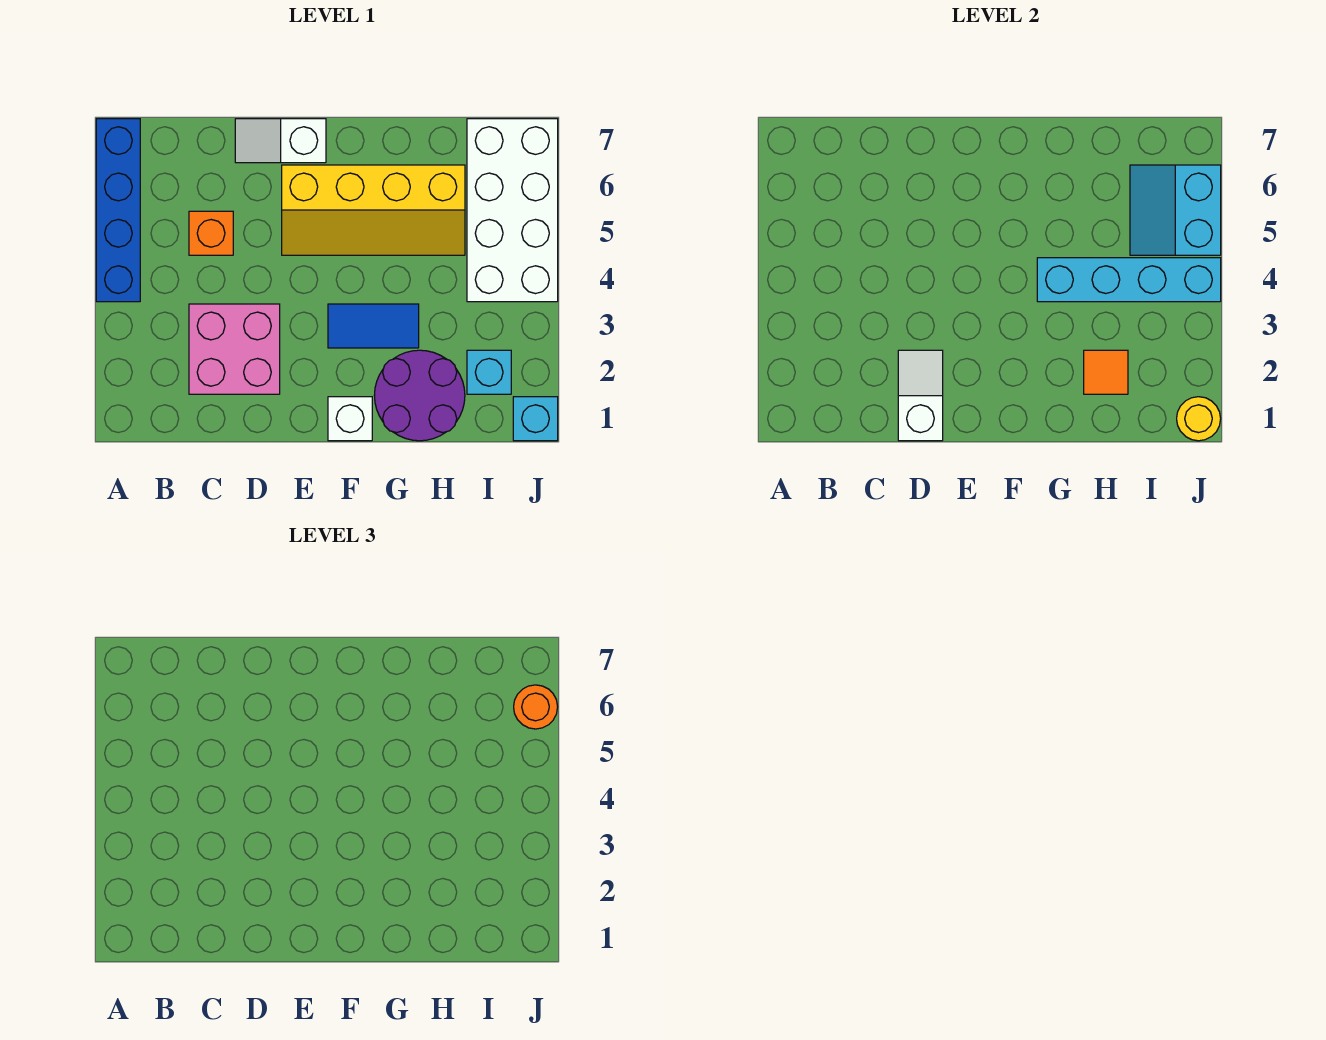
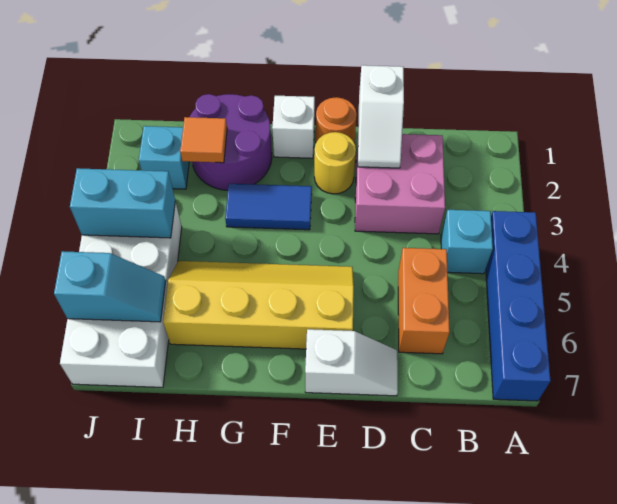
orange brick C5 level 1 -> orange brick C5:C6 level 1
cyan brick G4:J4 level 2 -> cyan brick I4:J4 level 2
cyan slope I5:J6 level 2 top J -> cyan slope I6:J6 level 2 top J
cyan brick J1 level 1 -> cyan brick B4 level 1
yellow round brick J1 level 2 -> yellow round brick E2 level 1
orange round brick J6 level 3 -> orange round brick E1 level 1

